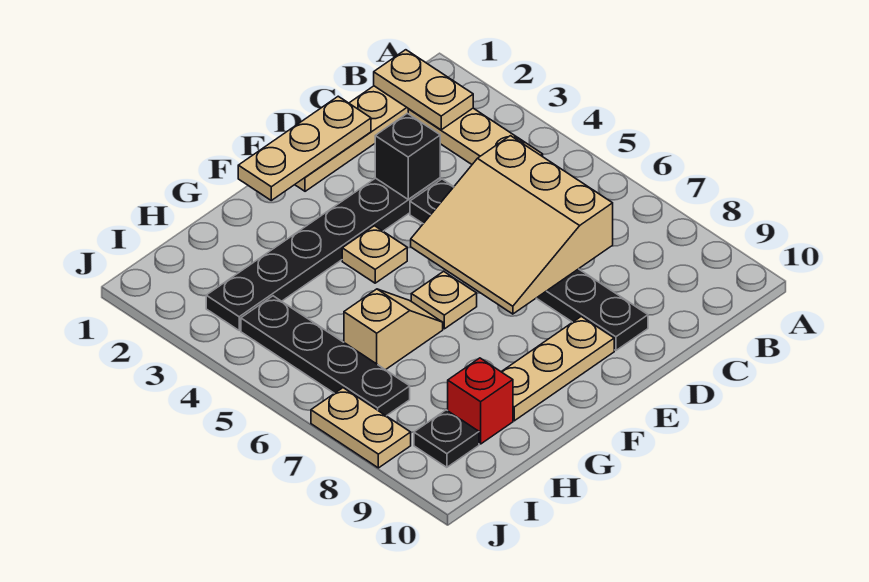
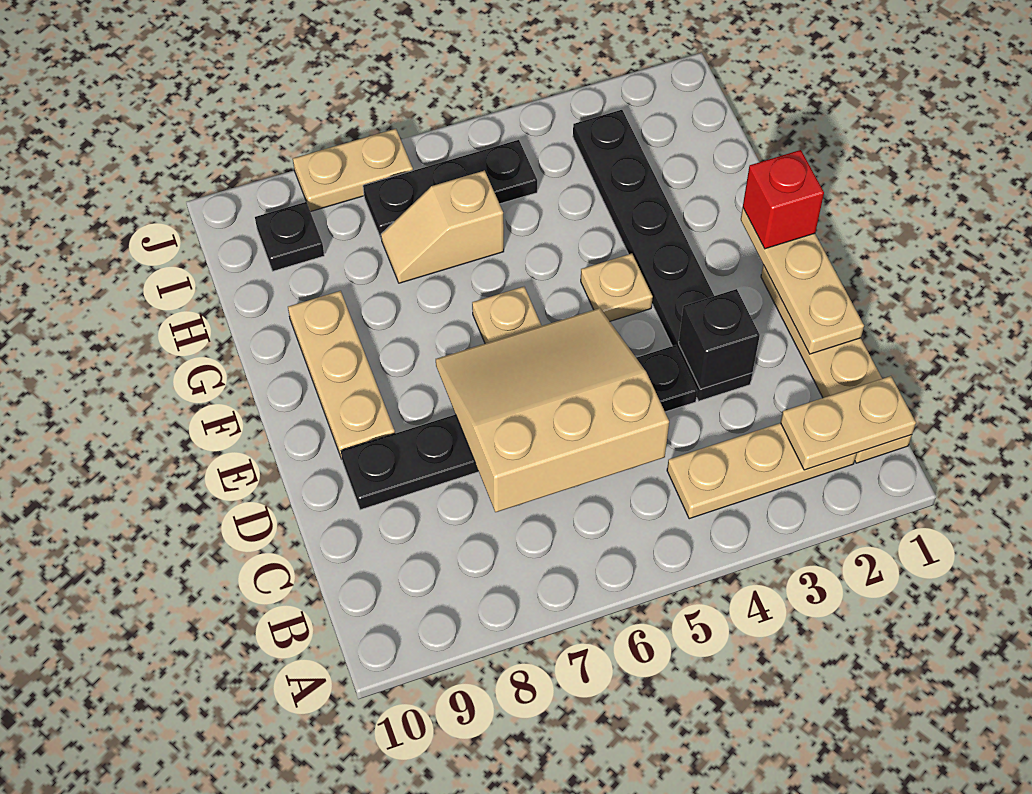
tan slope G6:H6 level 1 top H -> tan slope H6:H7 level 1 top 6
red brick H9 level 1 -> red brick F1 level 3
black plate I4:I7 level 1 -> black plate I5:I7 level 1

